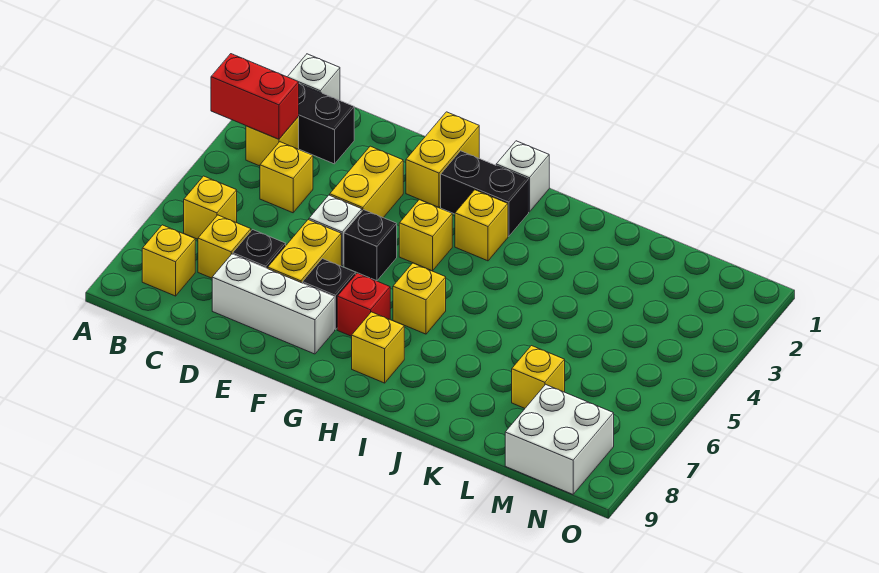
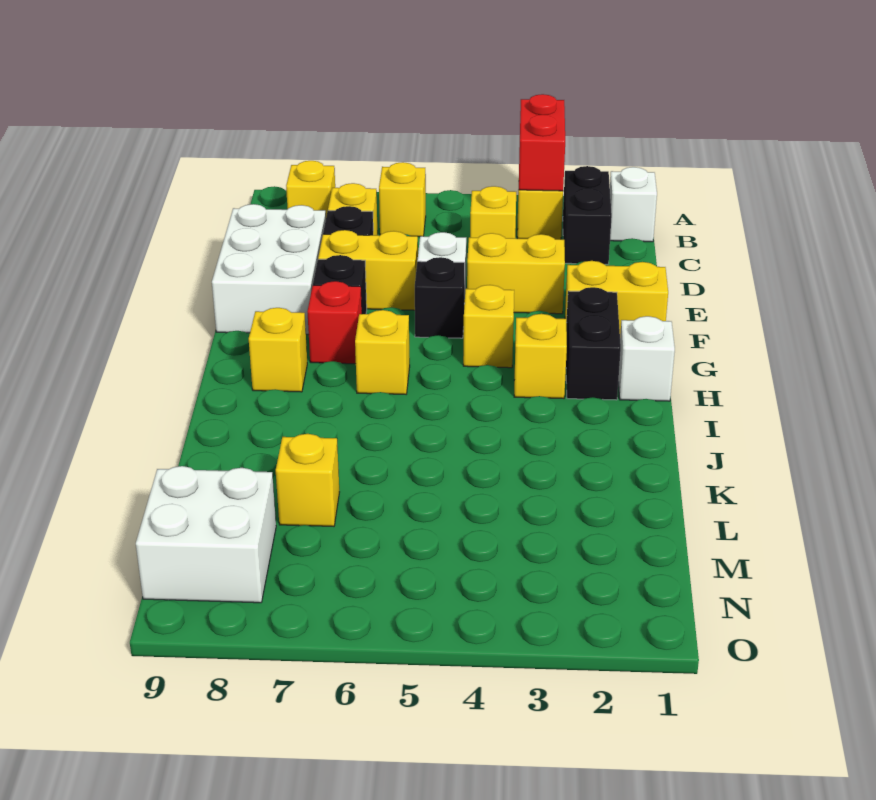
white brick D8:F8 level 1 -> white brick D8:F9 level 1

